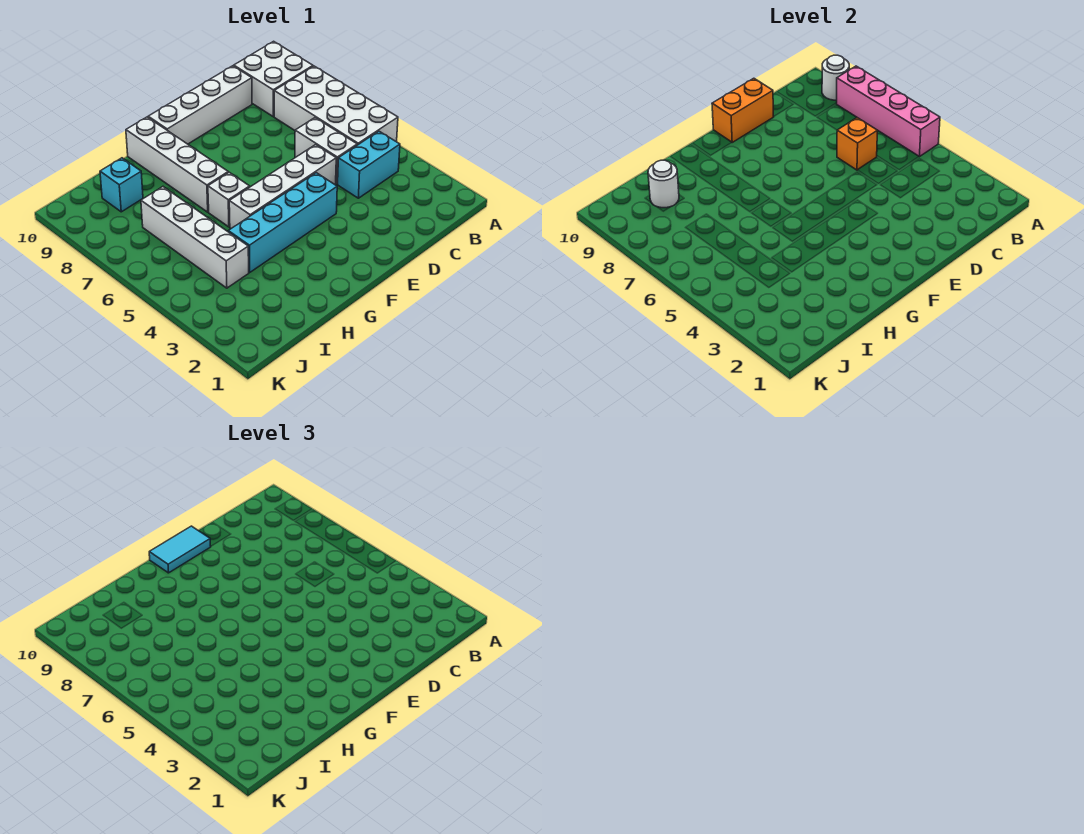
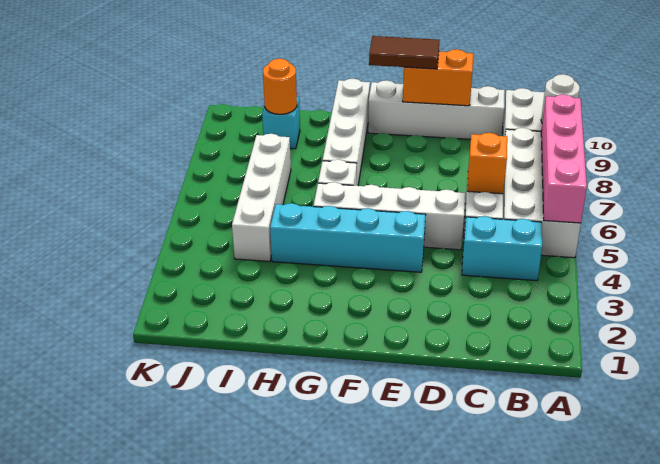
cyan tile E10:F10 level 3 -> brown tile E10:F10 level 3
white round brick I9 level 2 -> orange round brick I9 level 2

